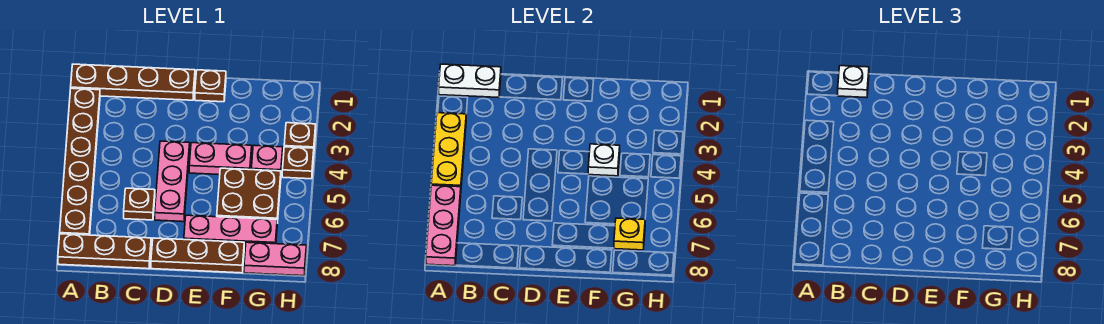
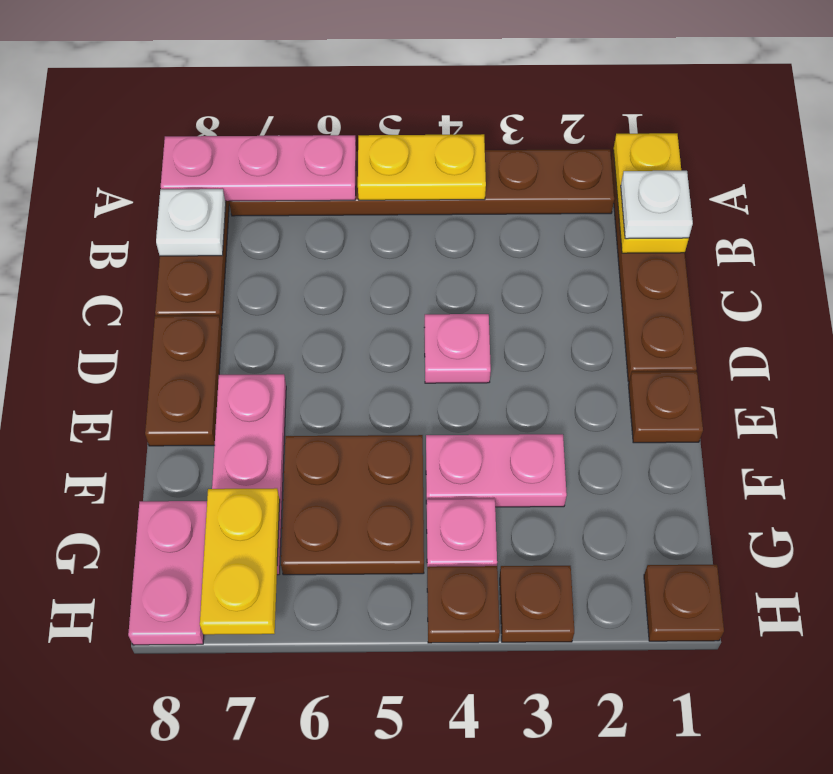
white plate A1:B1 level 2 -> yellow plate A1:B1 level 2
yellow plate A3:A5 level 2 -> yellow plate A4:A5 level 2
brown plate C6 level 1 -> brown plate H1 level 1
pink plate D4:D6 level 1 -> pink plate D4 level 1
brown plate D8:F8 level 1 -> brown plate D8:E8 level 1
pink plate E4:F4 level 1 -> pink plate F3:F4 level 1
white plate F4 level 2 -> white plate B8 level 2
yellow plate G7 level 2 -> yellow plate G7:H7 level 2

